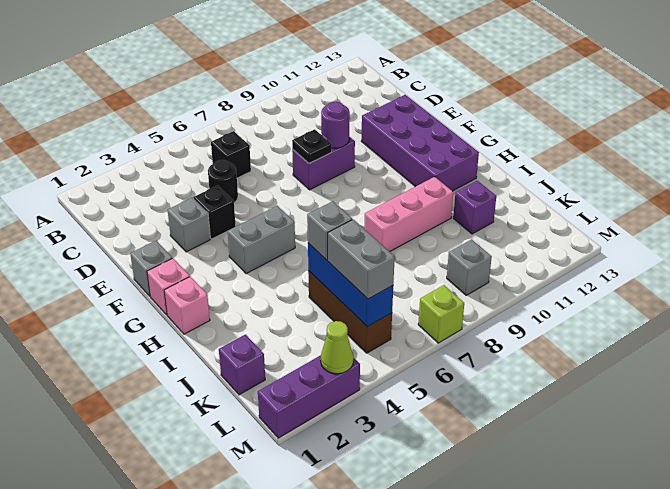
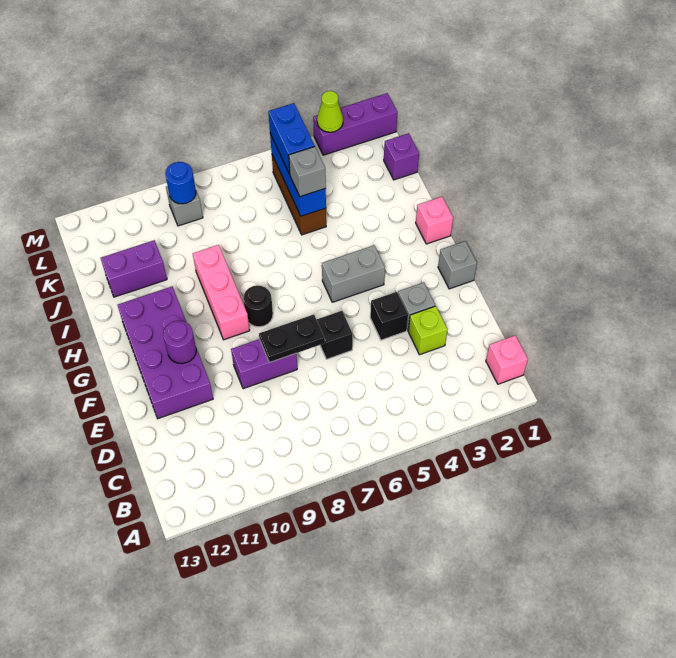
black brick C6 level 1 -> black brick E6 level 1
black round brick D5 level 1 -> black round brick G8 level 1
black plate E8 level 2 -> black plate E7:E8 level 2
purple round brick E9 level 2 -> purple round brick F11 level 2
pink brick G1 level 1 -> pink brick B1 level 1
pink brick I8:I10 level 1 -> pink brick G9:I9 level 1
purple brick J11 level 1 -> purple brick J11:J12 level 1
grey brick K5:L5 level 3 -> blue brick K5:L5 level 3
none -> blue round brick L9 level 2
lime brick M7 level 1 -> lime brick D3 level 1

